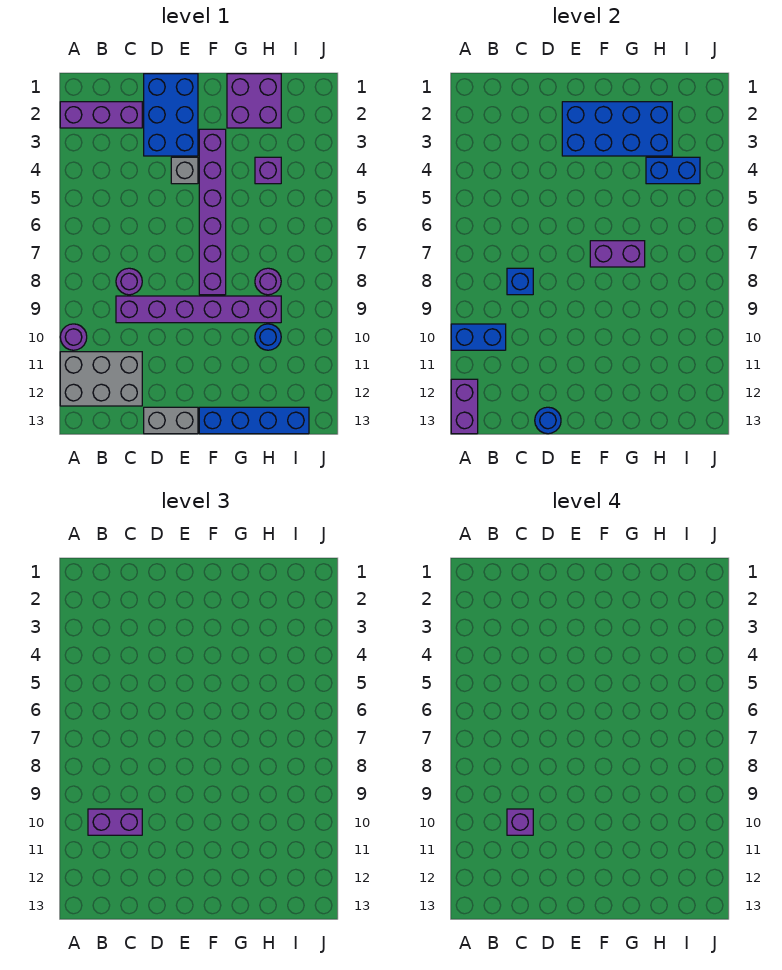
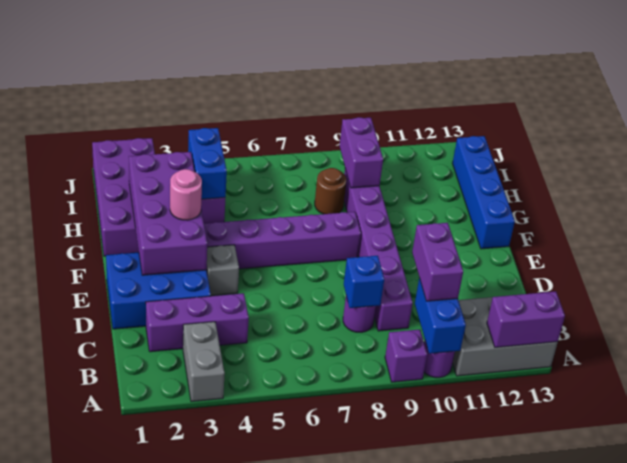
purple brick A2:C2 level 1 -> purple brick C2:C4 level 1
grey brick A11:C12 level 1 -> grey brick A11:B13 level 1
purple brick C10 level 4 -> purple brick A9 level 1
grey brick D13:E13 level 1 -> grey brick A3:B3 level 1
blue round brick D13 level 2 -> none
blue brick E2:H3 level 2 -> purple brick E2:H3 level 2
none -> pink round brick F3 level 3
purple brick F7:G7 level 2 -> purple brick H9:I9 level 2
purple brick G1:H2 level 1 -> purple brick G1:J2 level 1
purple round brick H8 level 1 -> brown round brick H8 level 1
blue round brick H10 level 1 -> none

